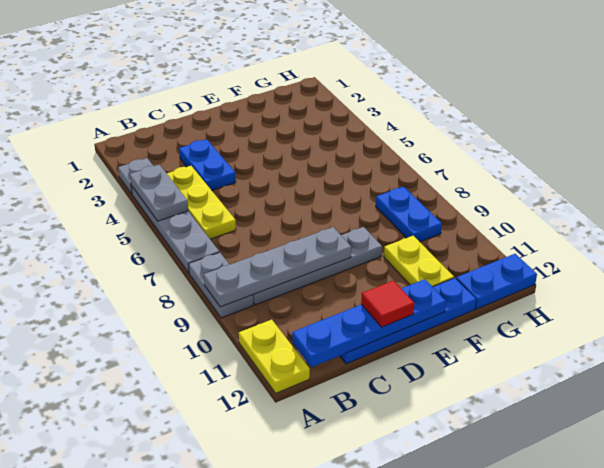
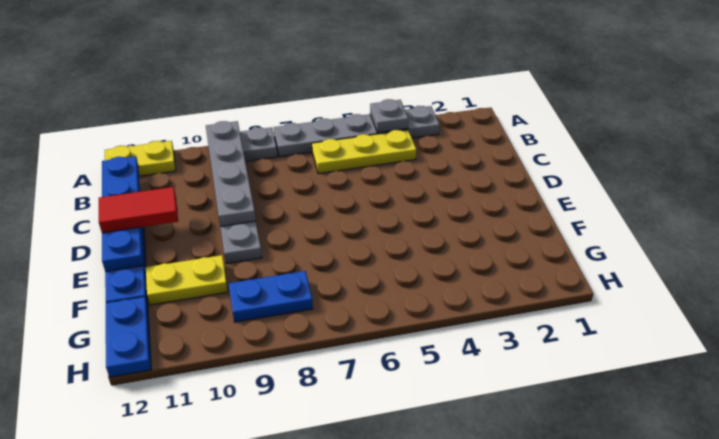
grey plate A4:A5 level 2 -> grey plate A4 level 2
blue plate C3:C4 level 1 -> none
red tile D12 level 3 -> red tile D11:D12 level 3

